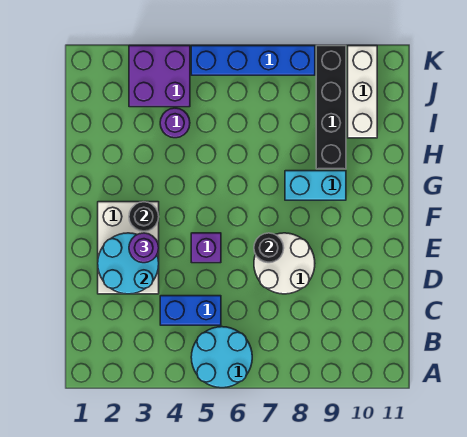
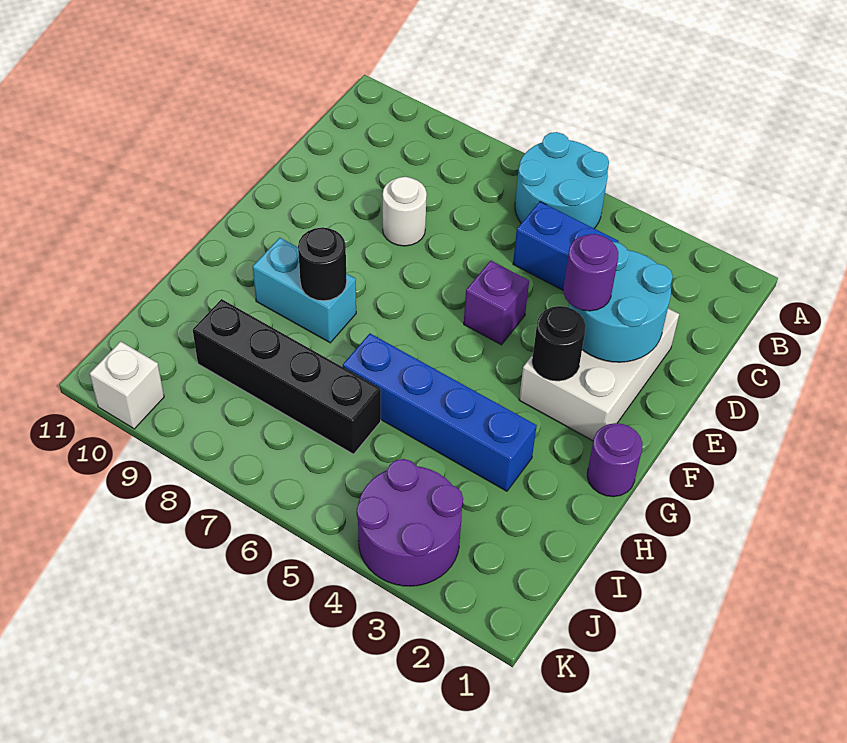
white round brick D7:E8 level 1 -> white round brick D8 level 1
black round brick E7 level 2 -> black round brick G8 level 2
black brick H9:K9 level 1 -> black brick I6:I9 level 1
purple round brick I4 level 1 -> purple round brick G1 level 1
white brick I10:K10 level 1 -> white brick K10 level 1
purple brick J3:K4 level 1 -> purple round brick J3:K4 level 1
blue brick K5:K8 level 1 -> blue brick H3:H6 level 1

